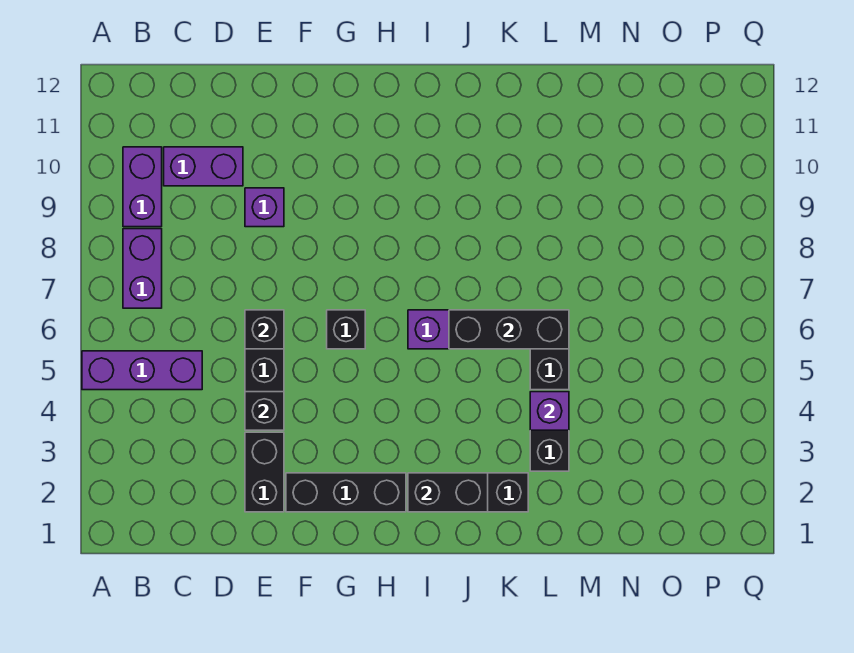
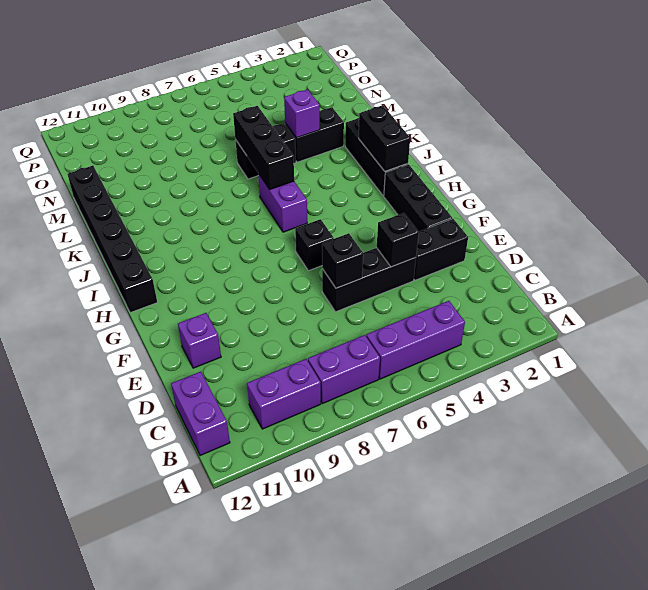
purple brick A5:C5 level 1 -> purple brick B4:B6 level 1
purple brick C10:D10 level 1 -> purple brick B12:C12 level 1
purple brick E9 level 1 -> purple brick E11 level 1
none -> black brick H12:M12 level 1

